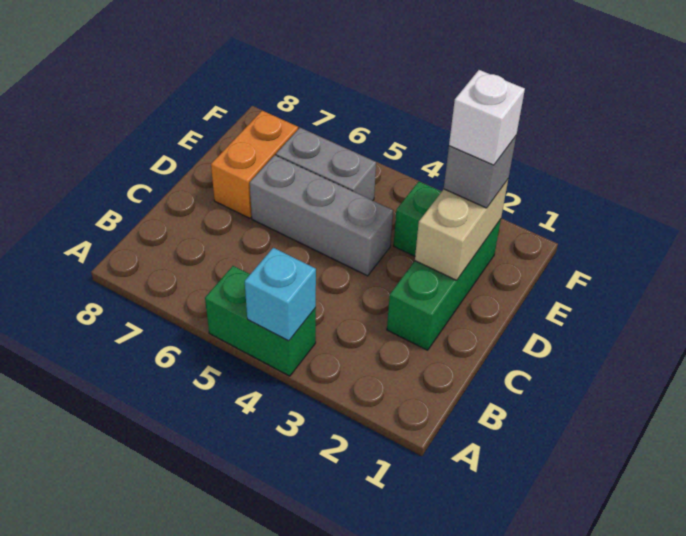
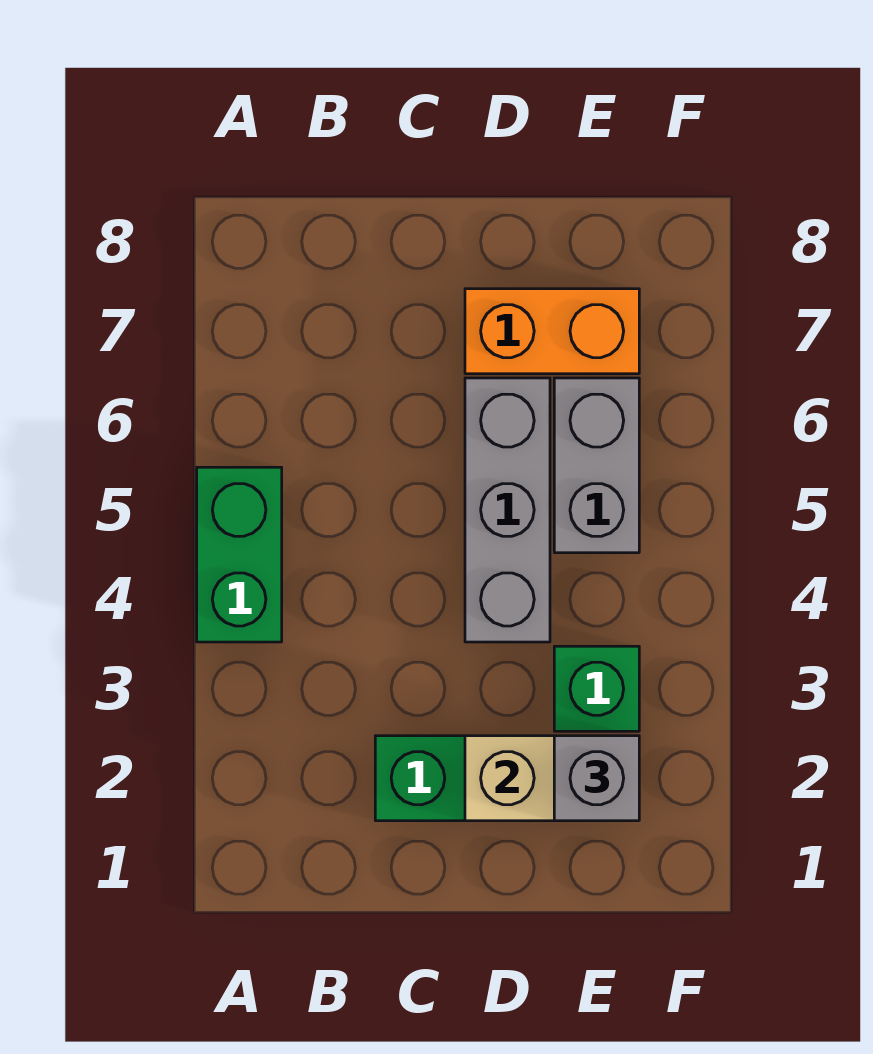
cyan brick A4 level 2 -> none
white brick E2 level 4 -> none

